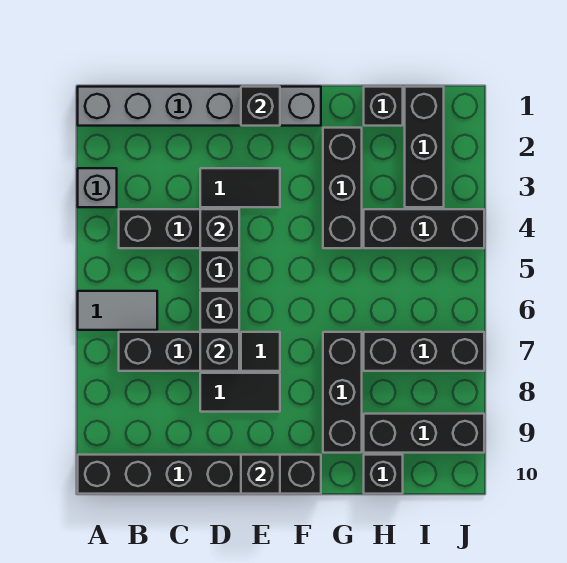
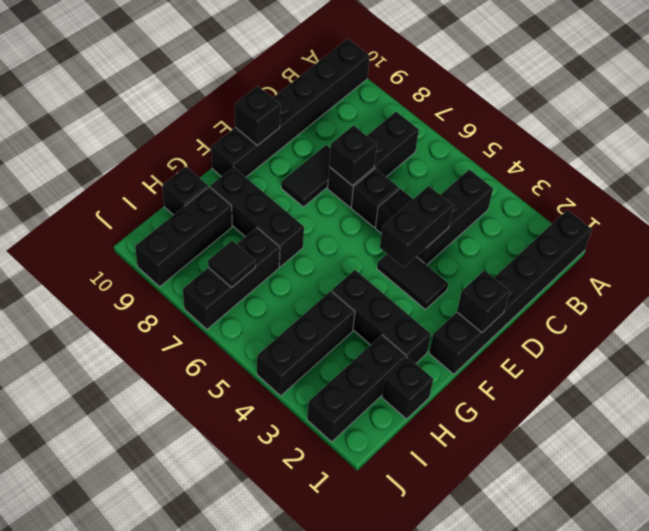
grey brick A1:F1 level 1 -> black brick A1:F1 level 1
grey brick A3 level 1 -> none
grey tile A6:B6 level 1 -> none
black tile D3:E3 level 1 -> black tile E3:E4 level 1
black brick D4 level 2 -> black brick D4:E4 level 2
black tile E7 level 1 -> black tile I7 level 2
black brick I1:I3 level 1 -> black brick H2:J2 level 1

